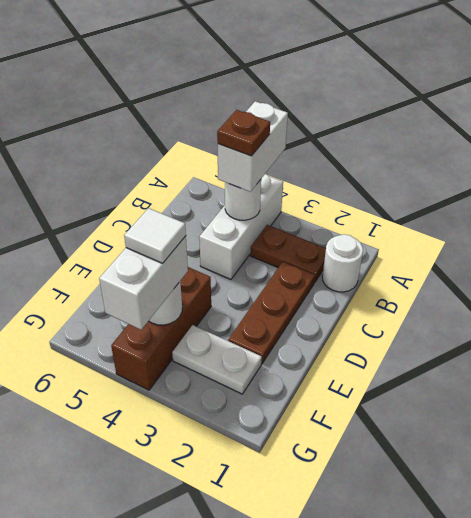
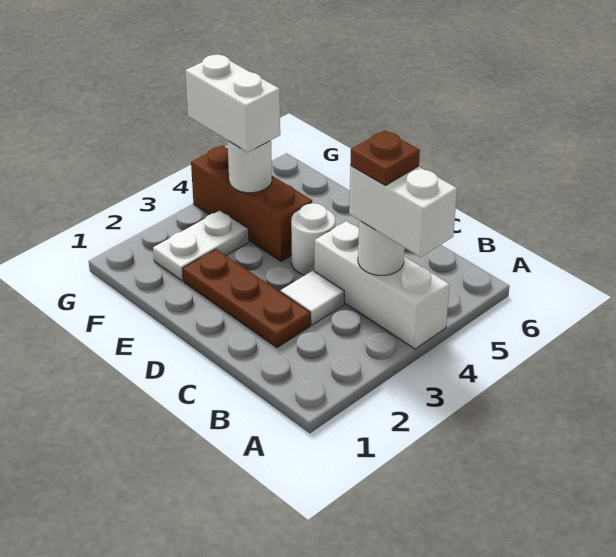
white round brick B1 level 1 -> white round brick D4 level 1
brown plate B2:B3 level 1 -> none
white tile F4 level 4 -> white tile C3 level 1

